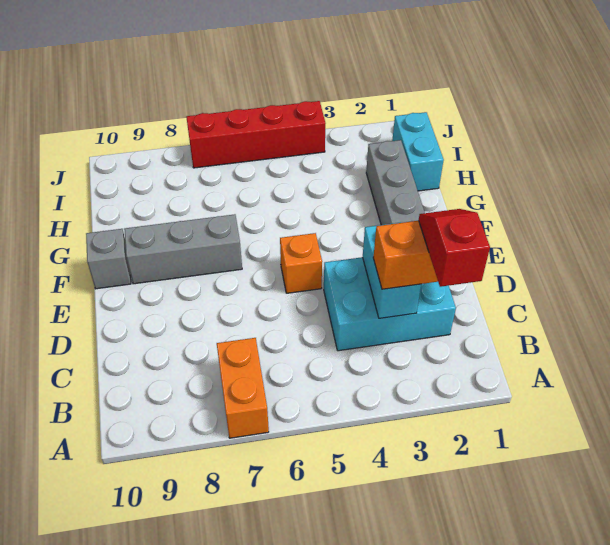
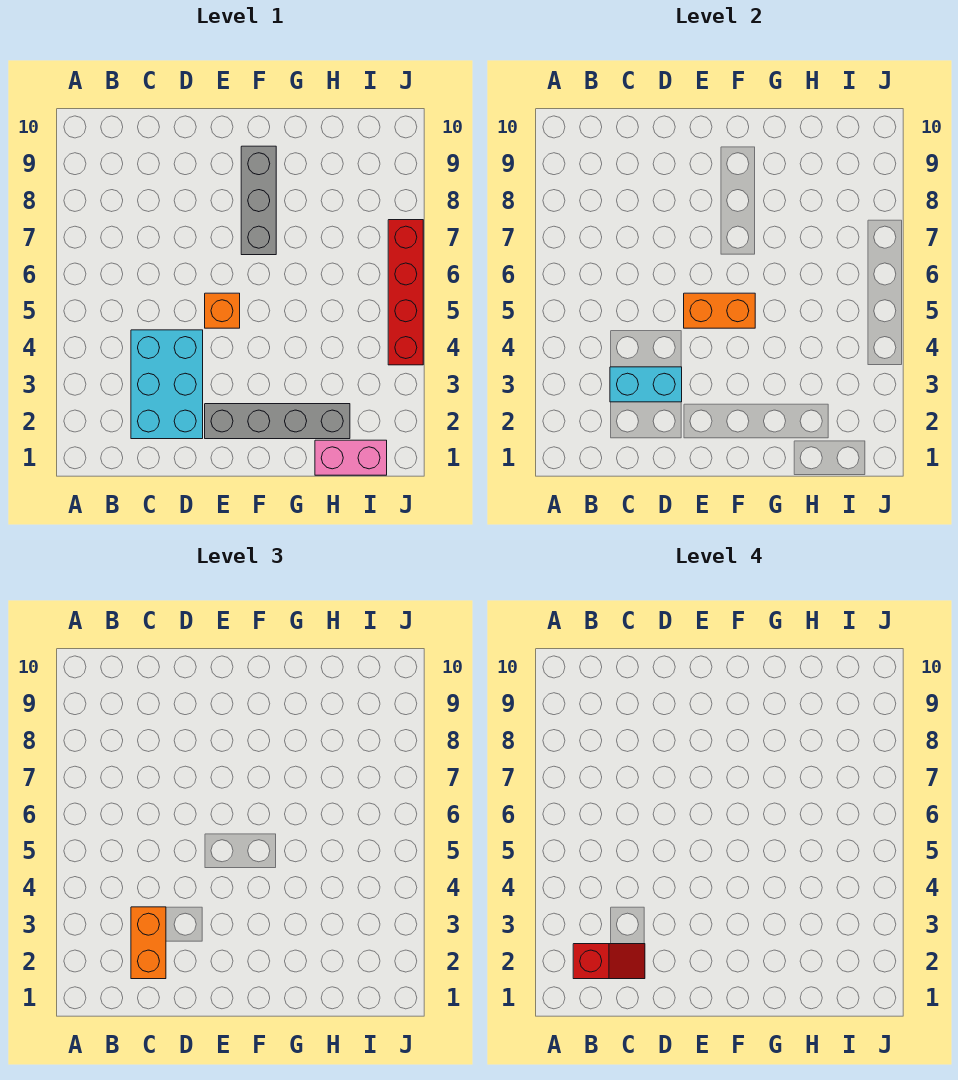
orange brick A7:B7 level 1 -> orange brick E5:F5 level 2
grey brick F10 level 1 -> none
cyan brick H1:I1 level 1 -> pink brick H1:I1 level 1

